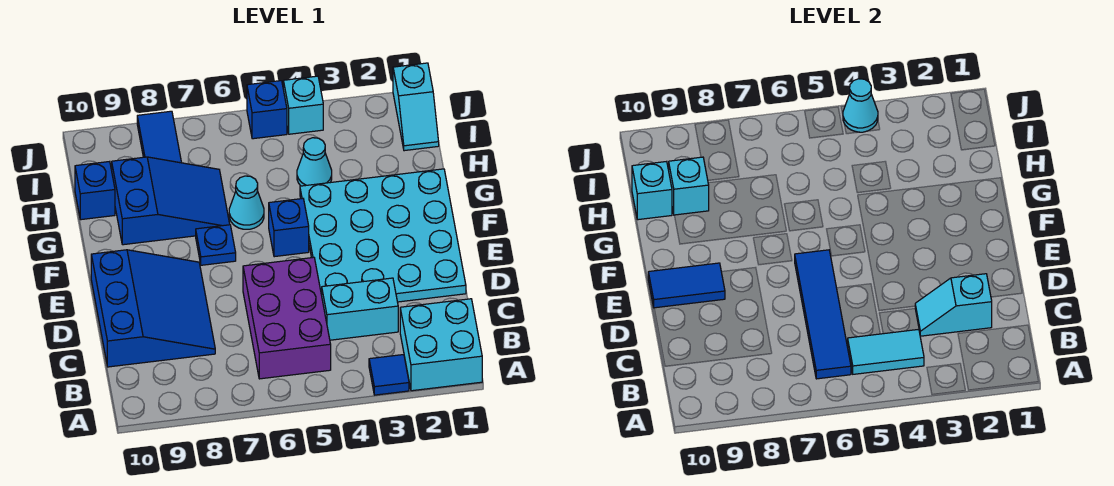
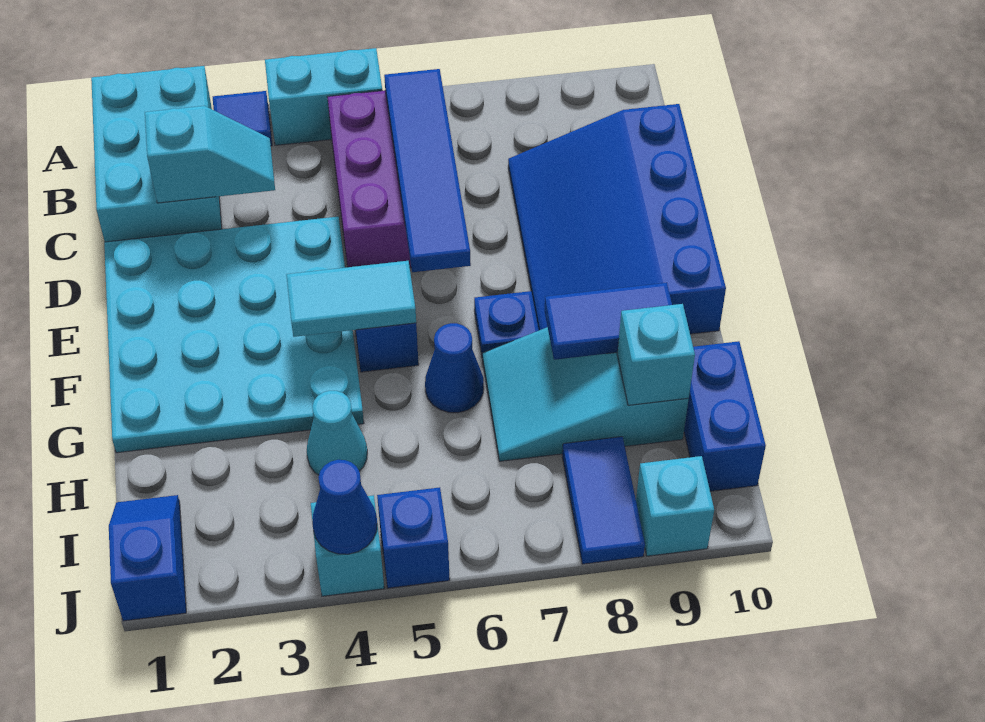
cyan brick A1:B2 level 1 -> cyan brick A1:C2 level 1
cyan tile B4:B5 level 2 -> cyan tile F4:F5 level 2
cyan brick C3:C4 level 1 -> cyan brick A4:A5 level 1
blue slope C8:E10 level 1 top 10 -> blue slope C8:F10 level 1 top 10
blue tile E9:E10 level 2 -> blue tile G8:G9 level 2
cyan cone G6 level 1 -> blue cone G6 level 1
blue slope G7:H9 level 1 top 9 -> cyan slope G7:H9 level 1 top 9
blue brick H10 level 1 -> blue brick H10:I10 level 1
cyan brick H10 level 2 -> cyan brick J9 level 1
cyan slope I1:J1 level 1 top J -> blue slope I1:J1 level 1 top J
cyan cone J4 level 2 -> blue cone J4 level 2

